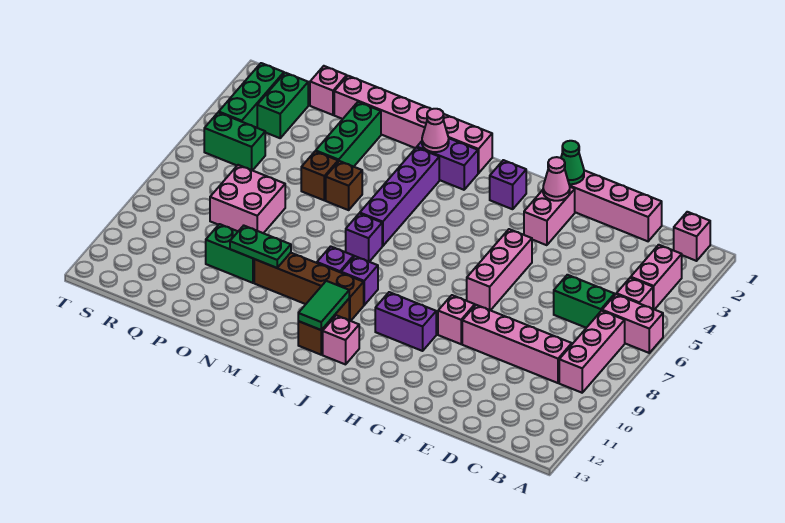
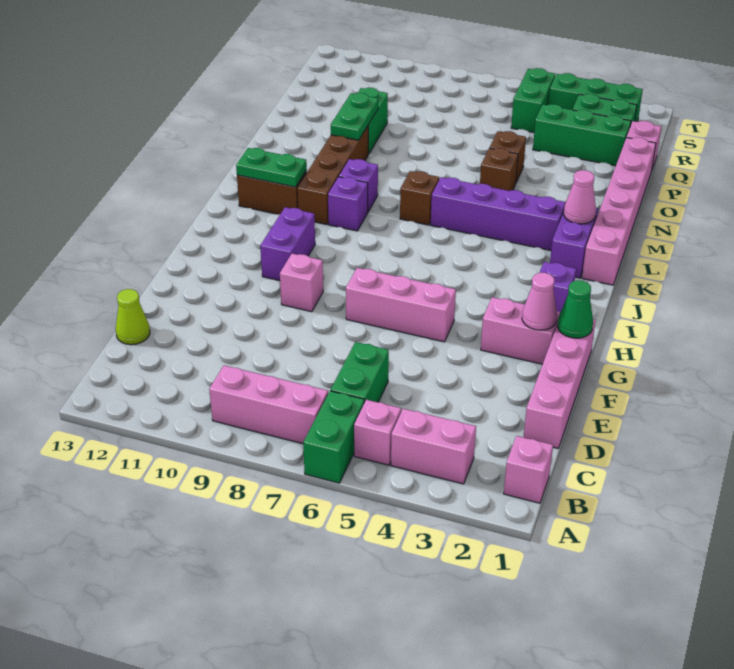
pink brick A6:B6 level 1 -> green brick A6:B6 level 1
pink brick C9:F9 level 1 -> none
none -> lime cone D13 level 1
pink brick J12 level 1 -> none
green tile K11:K12 level 2 -> green plate K11:K12 level 2
purple brick L7 level 1 -> brown brick L7 level 1
green brick O2:O4 level 1 -> green brick Q2:Q4 level 1
pink brick P7:Q8 level 1 -> none

